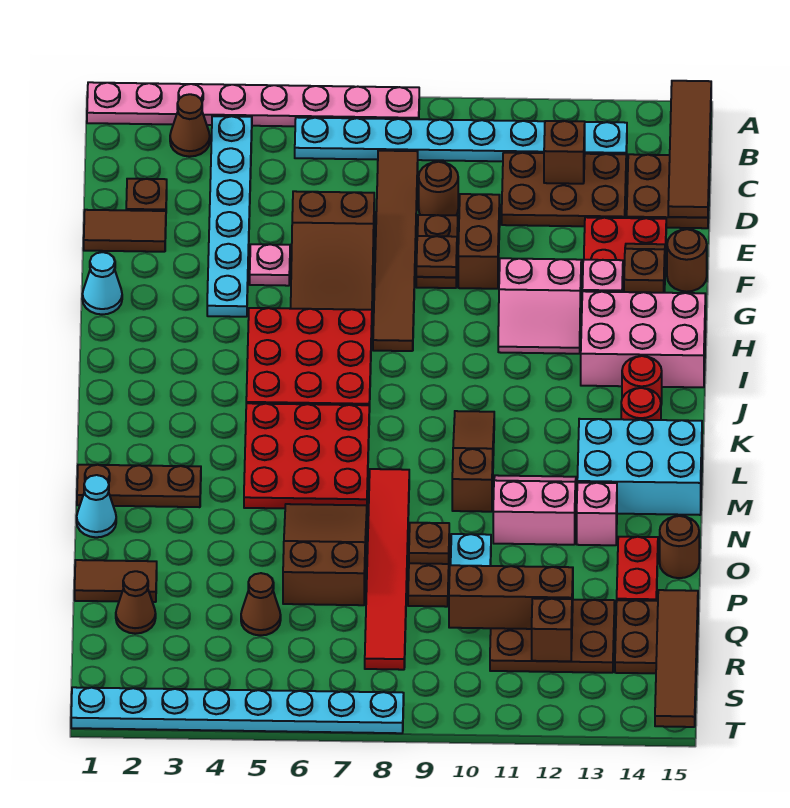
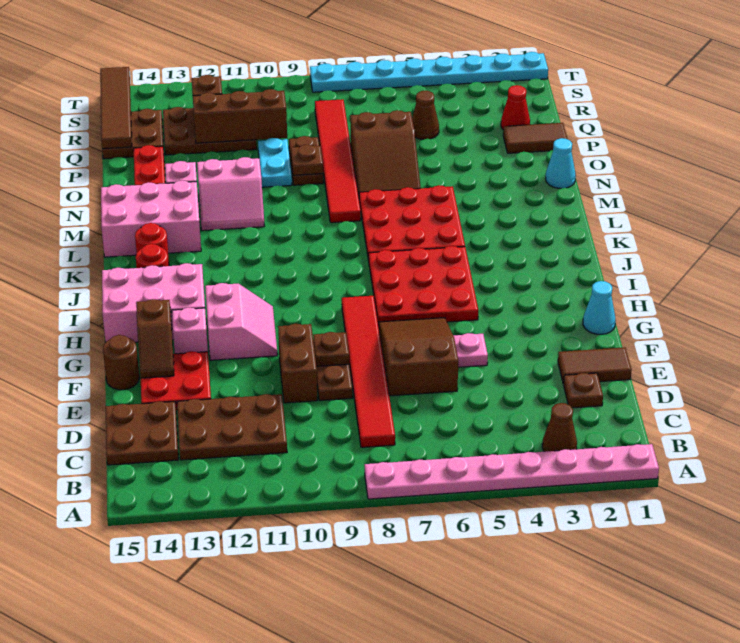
brown tile A15:D15 level 2 -> none
cyan plate B4:G4 level 1 -> none
cyan plate B6:B13 level 1 -> none
brown tile C8:H8 level 1 -> red tile C8:H8 level 1
brown brick C12 level 2 -> none
brown round brick D9 level 1 -> none
pink slope G11:H12 level 1 top G -> pink slope G11:H12 level 1 top 12
brown slope K10:M10 level 1 top M -> none
cyan brick L13:M15 level 1 -> pink brick L13:M15 level 1
brown plate M1:M3 level 1 -> none
brown round brick O15 level 1 -> none
brown cone Q2 level 1 -> red cone Q2 level 1

